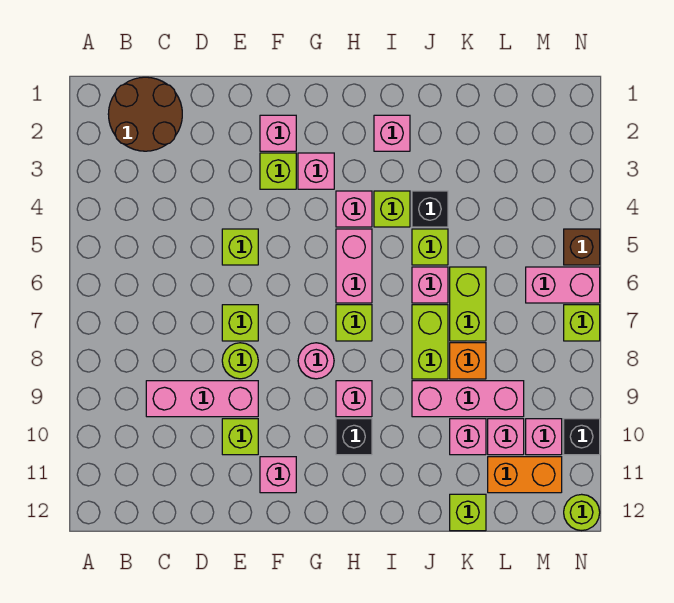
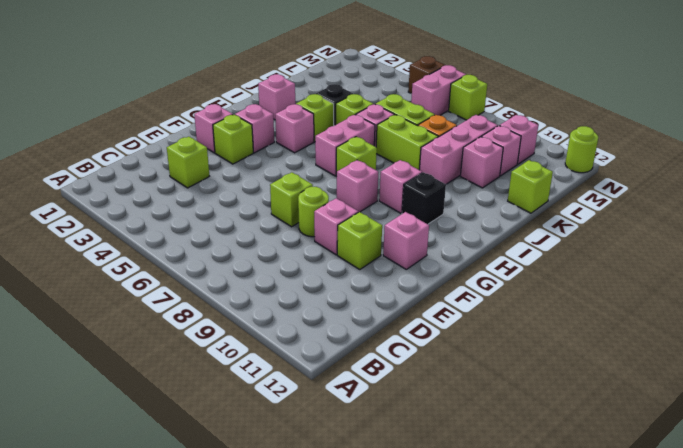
brown round brick B1:C2 level 1 -> none
pink brick C9:E9 level 1 -> pink brick E9 level 1
lime brick E5 level 1 -> lime brick D3 level 1
pink round brick G8 level 1 -> pink brick G8 level 1
pink brick H5:H6 level 1 -> pink brick H6:I6 level 1
orange brick L11:M11 level 1 -> none
black brick N10 level 1 -> none

